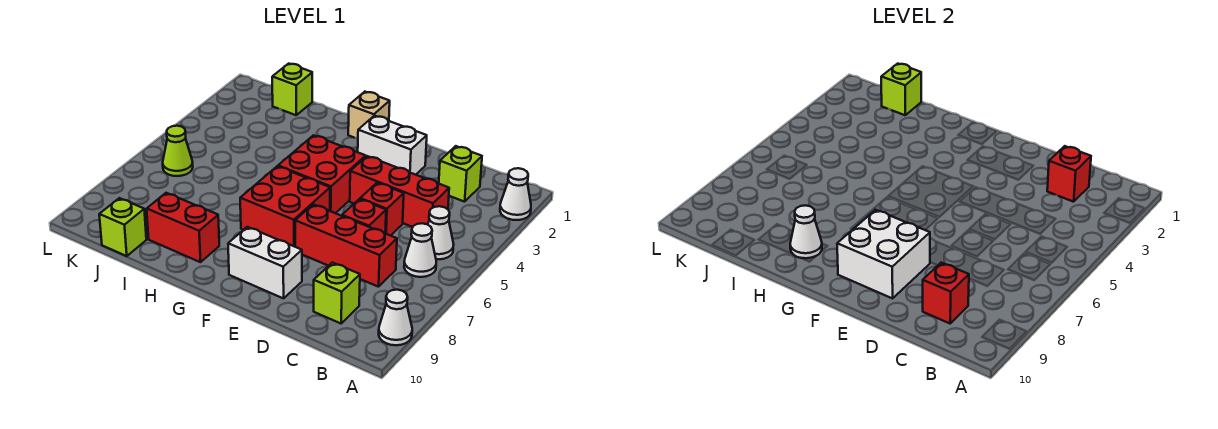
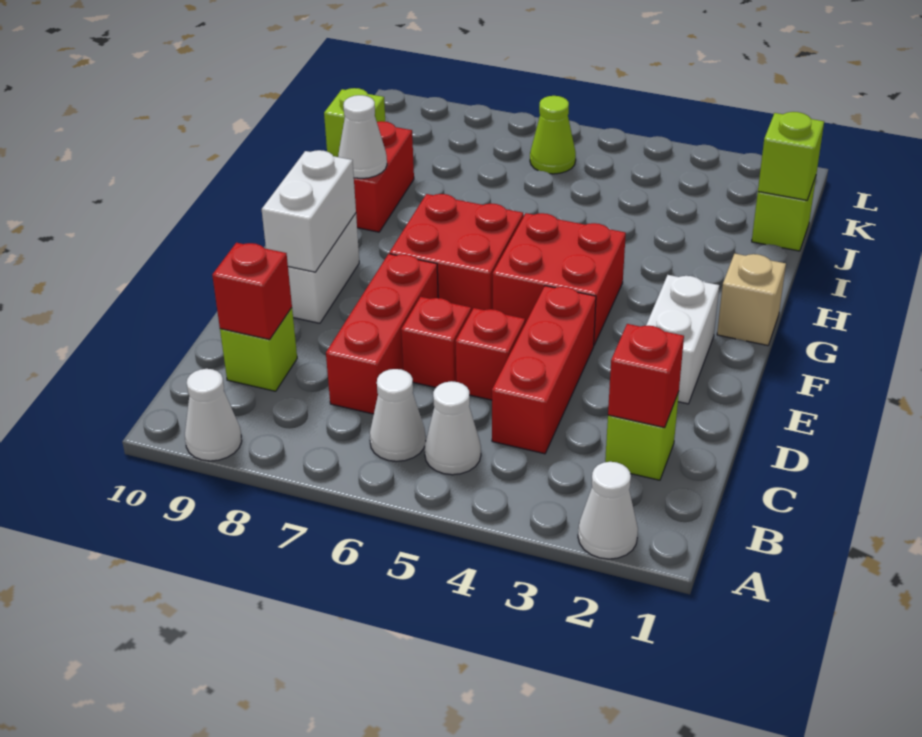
white brick E8:F9 level 2 -> white brick E9:F9 level 2

